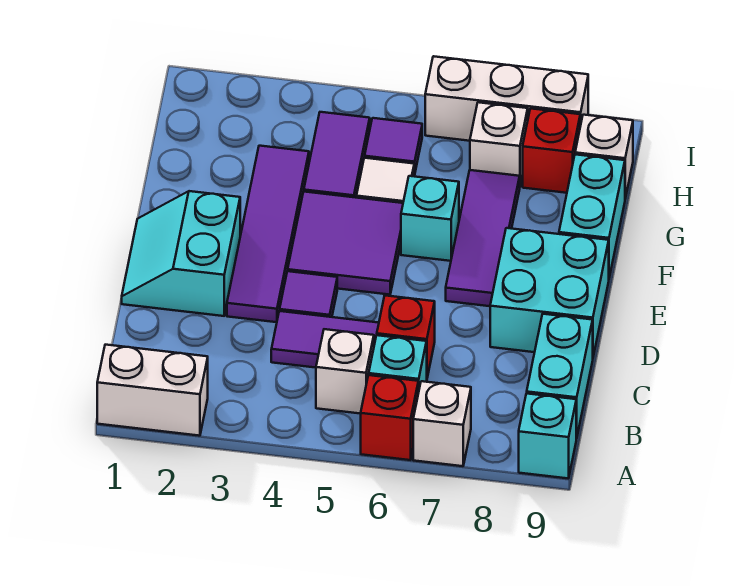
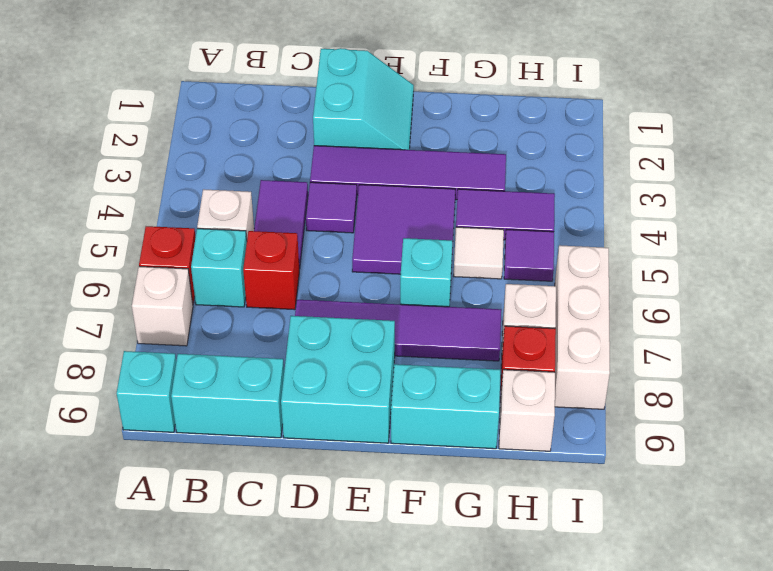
white brick A1:A2 level 1 -> none
cyan slope D1:E2 level 1 top 2 -> cyan slope D1:E2 level 1 top D
purple tile E7:G7 level 1 -> purple tile D7:G7 level 1

